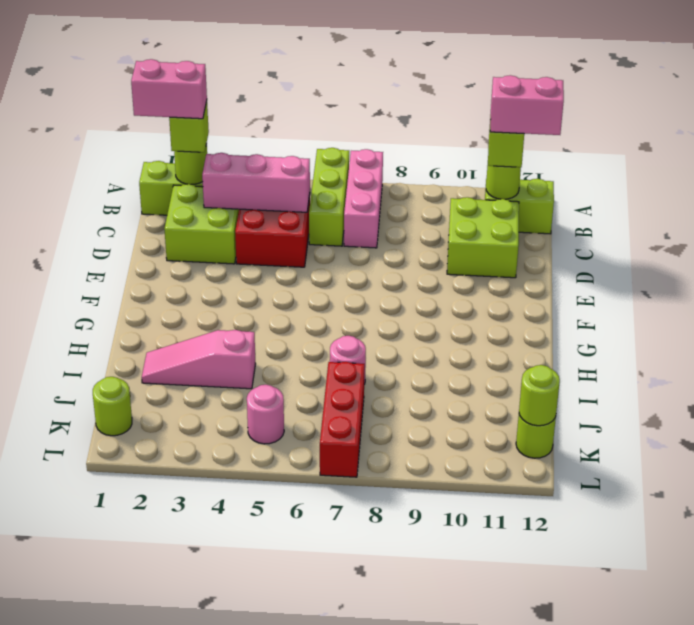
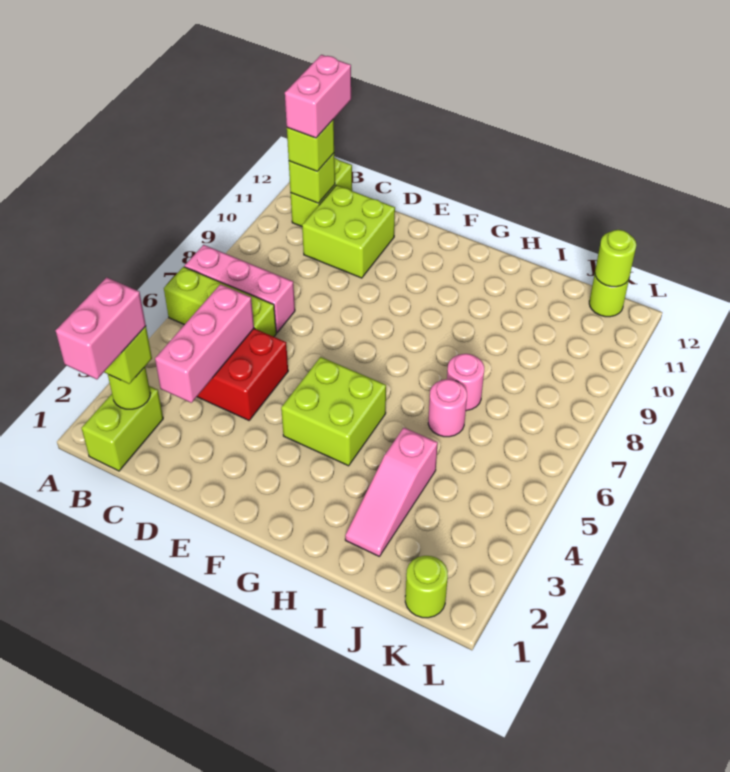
lime round brick B11 level 2 -> lime brick B11 level 2
lime brick C2:D3 level 1 -> lime brick F4:G5 level 1
red brick J7:L7 level 1 -> none
pink round brick K5 level 1 -> pink round brick I6 level 1

